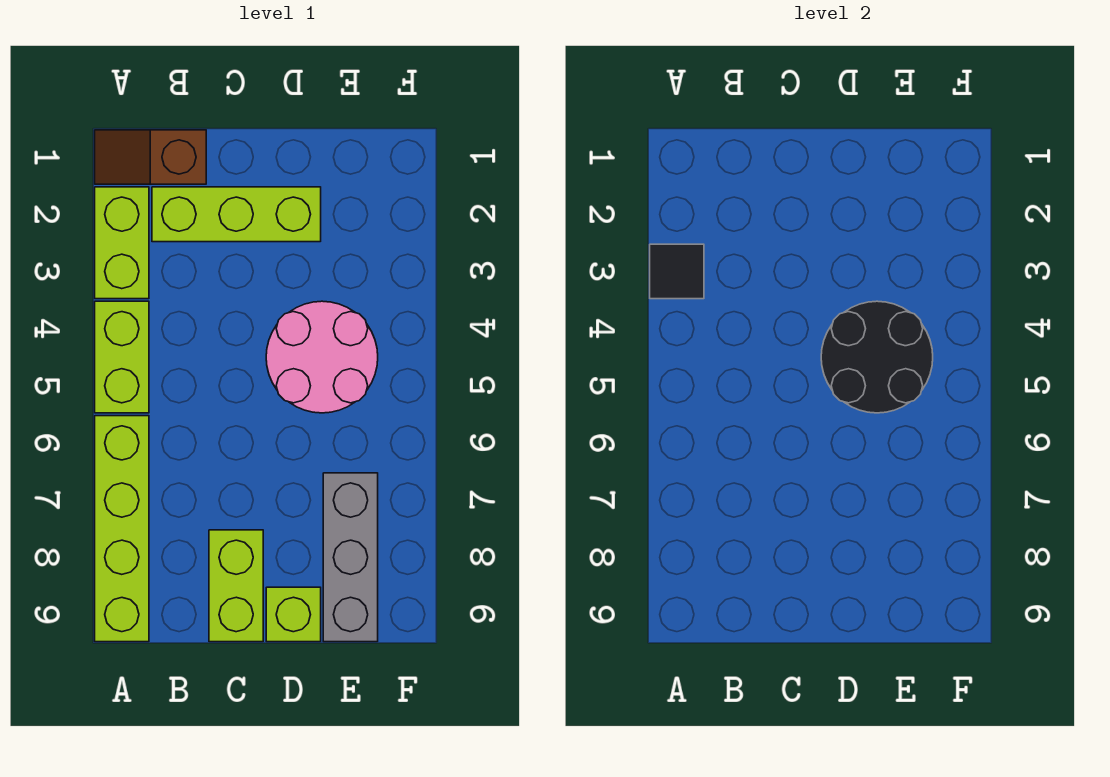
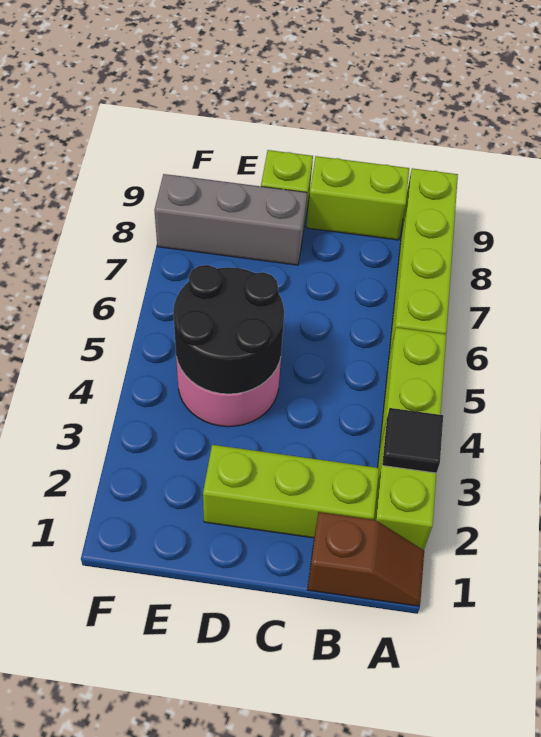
lime brick C8:C9 level 1 -> lime brick B9:C9 level 1
grey brick E7:E9 level 1 -> grey brick D8:F8 level 1

